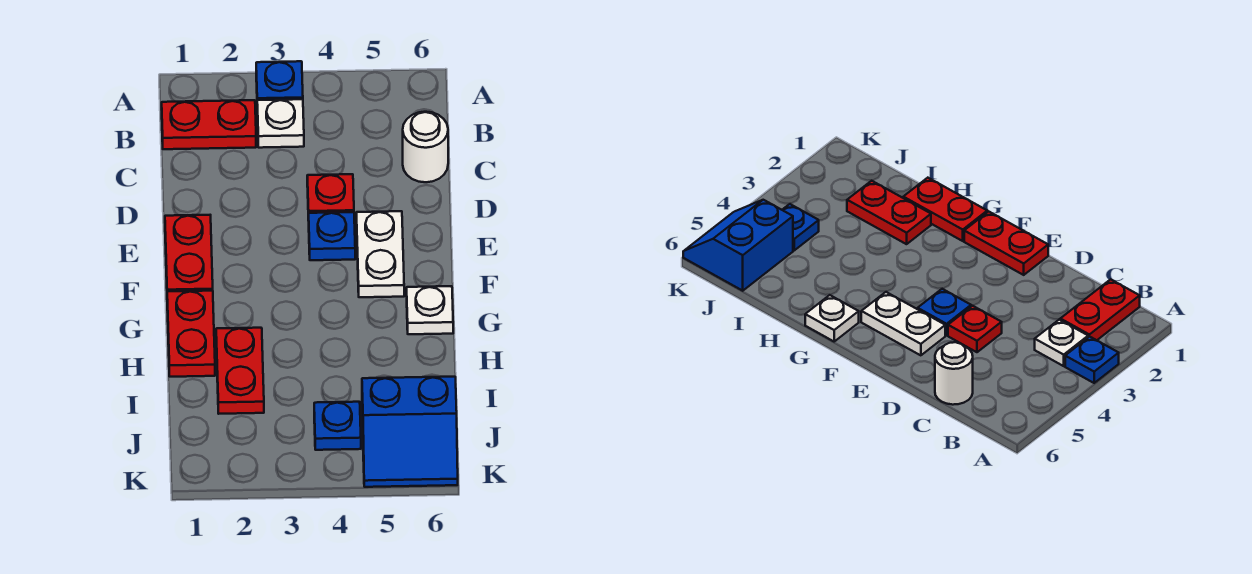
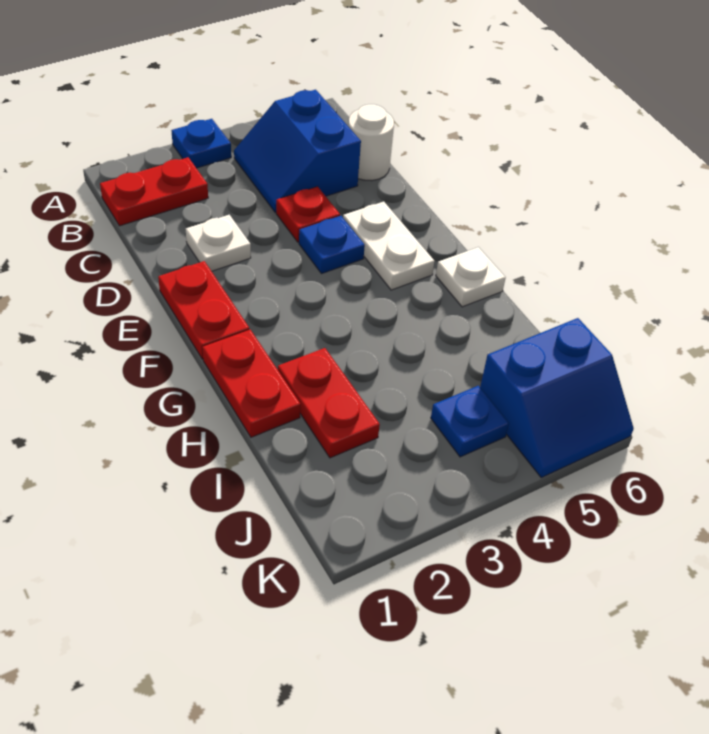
white plate B3 level 1 -> white plate D2 level 1
none -> blue slope B4:C5 level 1 top 5

